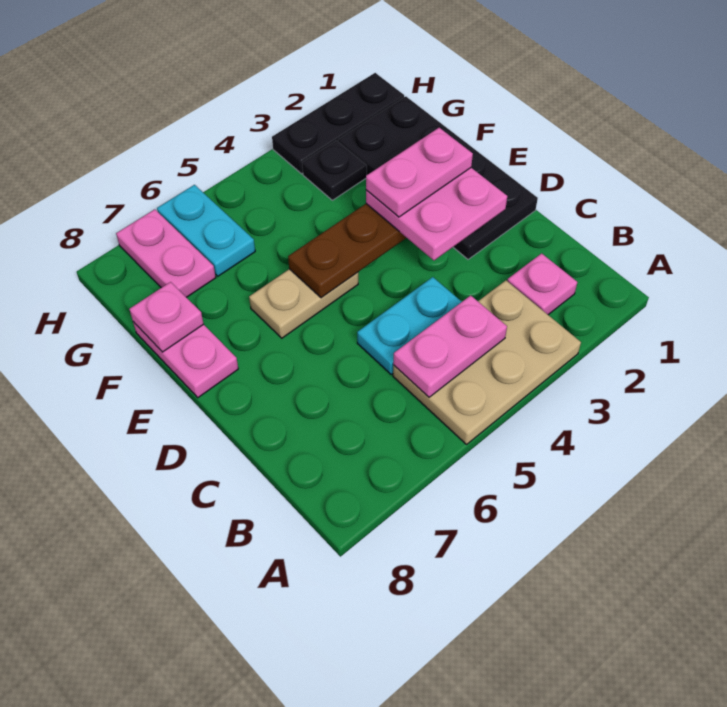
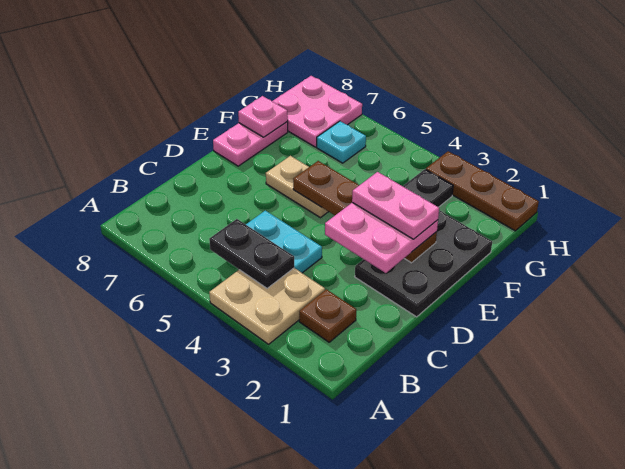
tan plate A3:B5 level 1 -> tan plate A3:B4 level 1
pink plate B2 level 1 -> brown plate B2 level 1
pink plate B4:B5 level 2 -> black plate B4:B5 level 2
black plate D1:G2 level 1 -> black plate D1:F2 level 1
cyan plate G6:H6 level 1 -> cyan plate G6 level 1
pink plate G7:H7 level 1 -> pink plate G7:H8 level 1
black plate H1:H3 level 1 -> brown plate H1:H3 level 1

